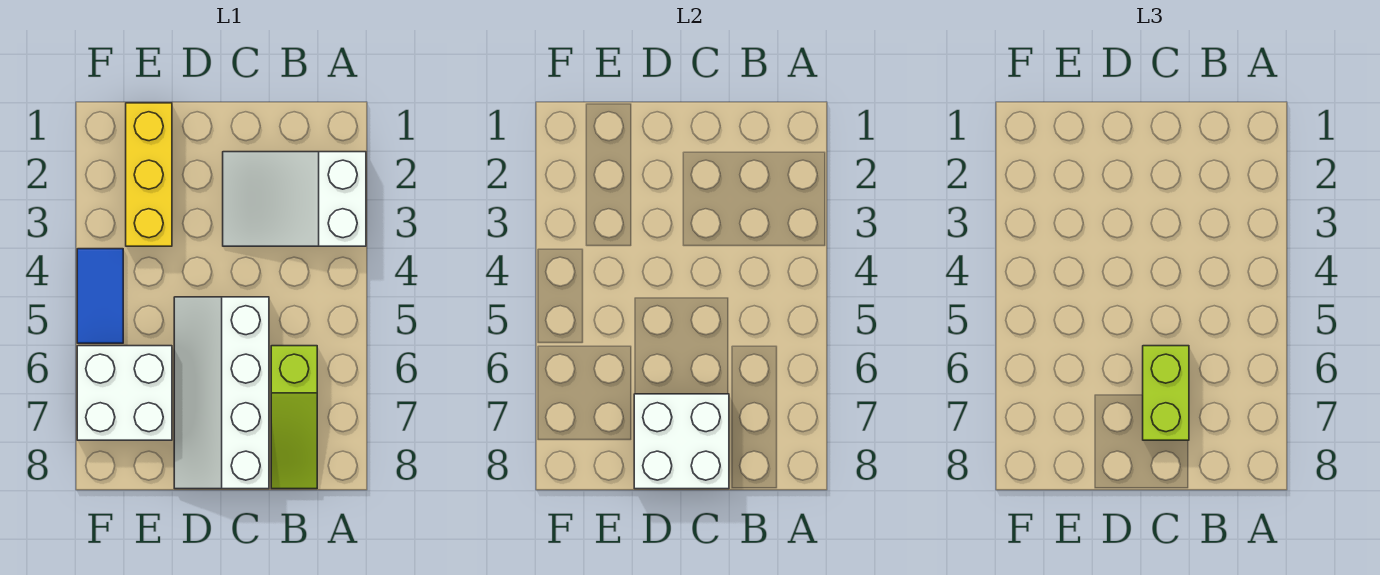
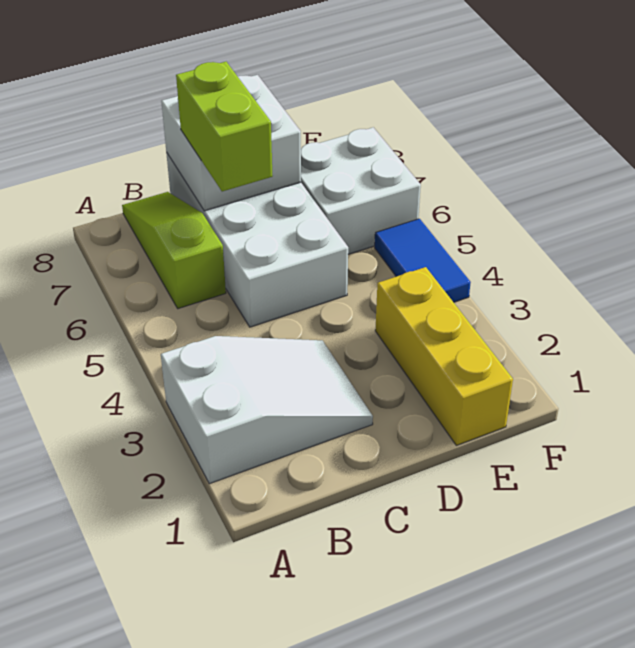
white slope C5:D8 level 1 top C -> white brick C5:D8 level 1

